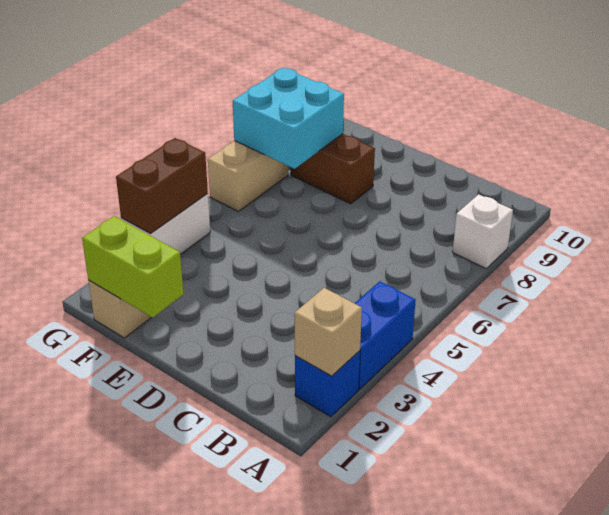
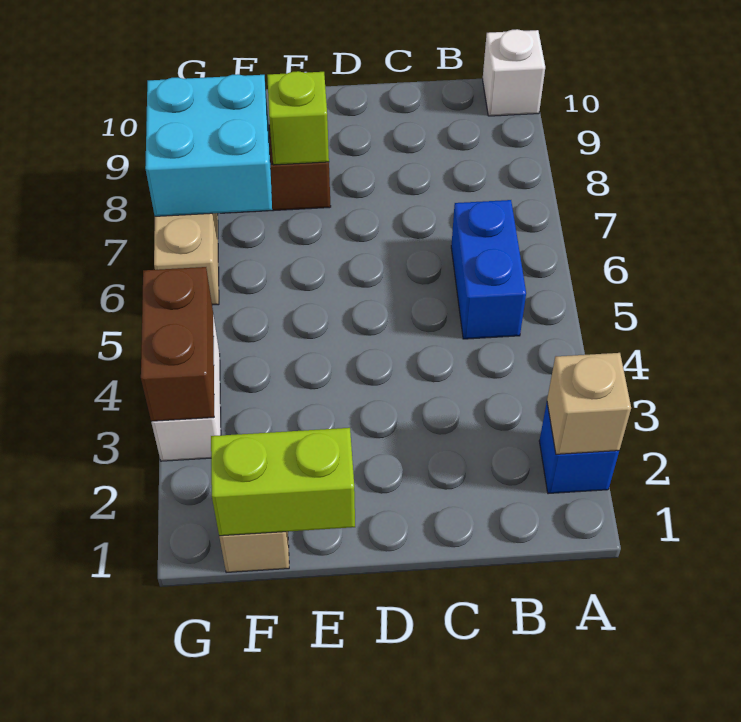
blue brick A3:A4 level 1 -> blue brick B5:B6 level 1
white brick A8 level 1 -> white brick A10 level 1
none -> lime brick E8 level 2

